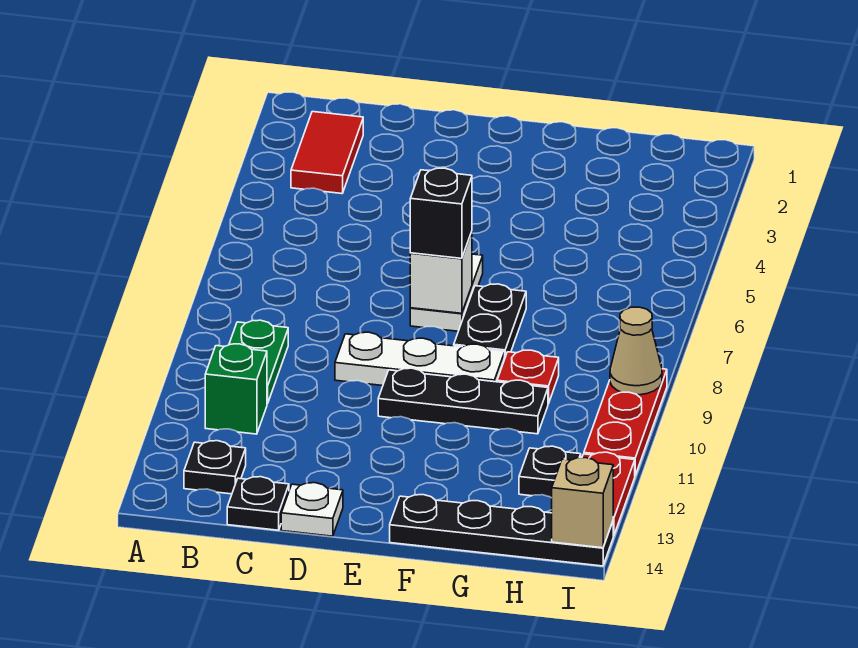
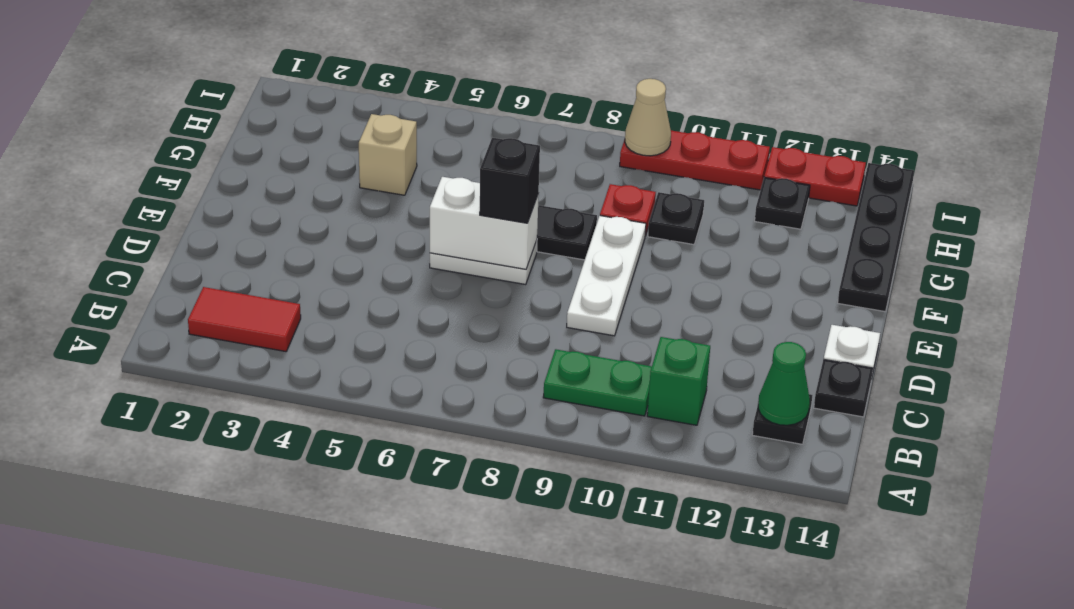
none -> green cone B13 level 2
white brick E7 level 2 -> white brick E6:E7 level 2
black plate E10:G10 level 1 -> black plate G10 level 1
tan brick I14 level 2 -> tan brick G4 level 1

